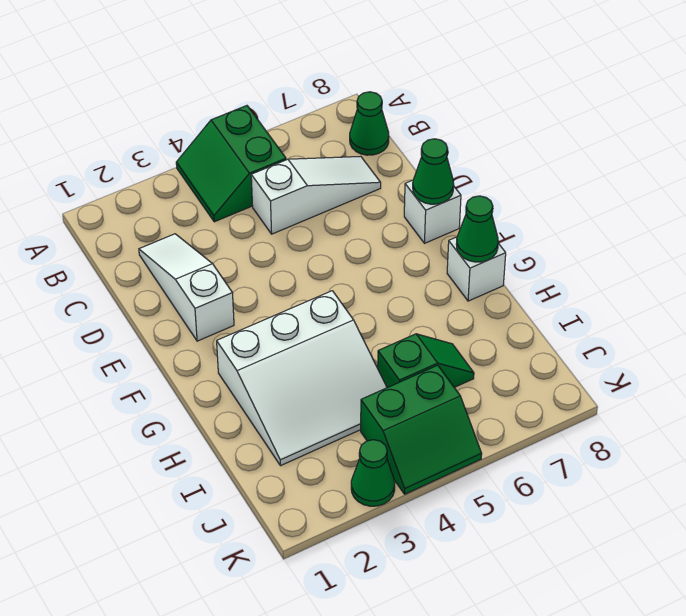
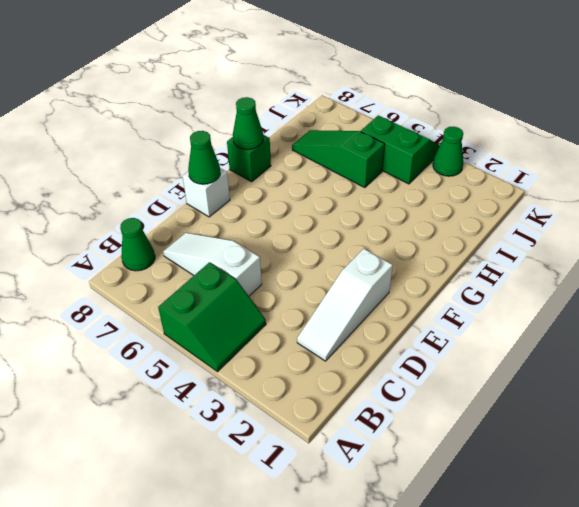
white slope G2:I4 level 1 top G -> none
white brick G8 level 1 -> green brick G8 level 1
green slope I5:I6 level 1 top 5 -> green slope I5:I7 level 1 top 5

